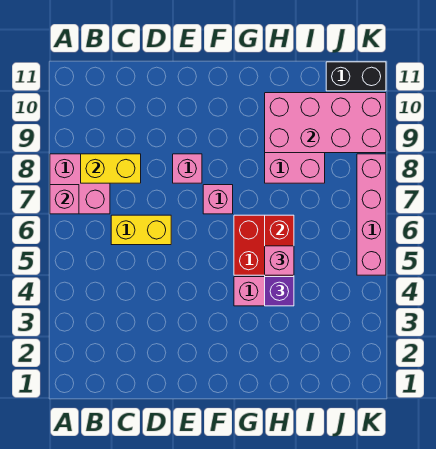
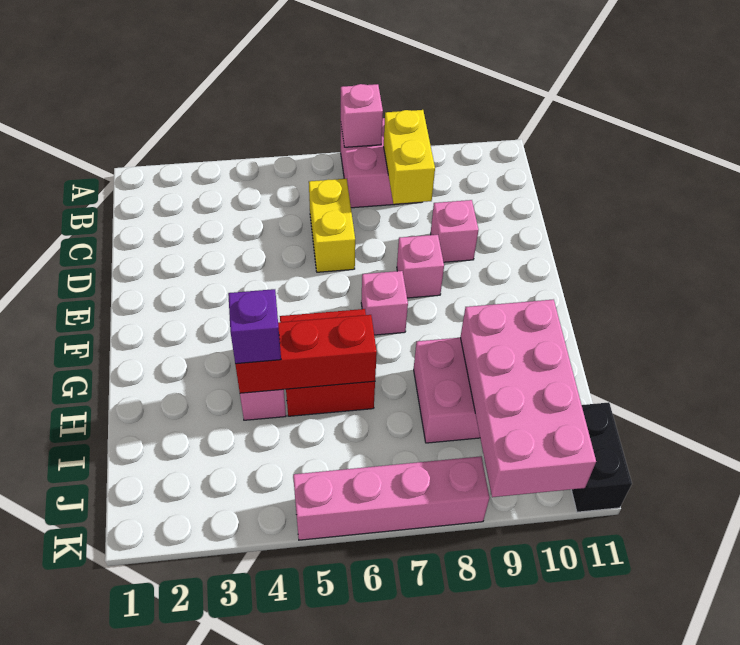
pink brick H5 level 3 -> pink brick D9 level 1

